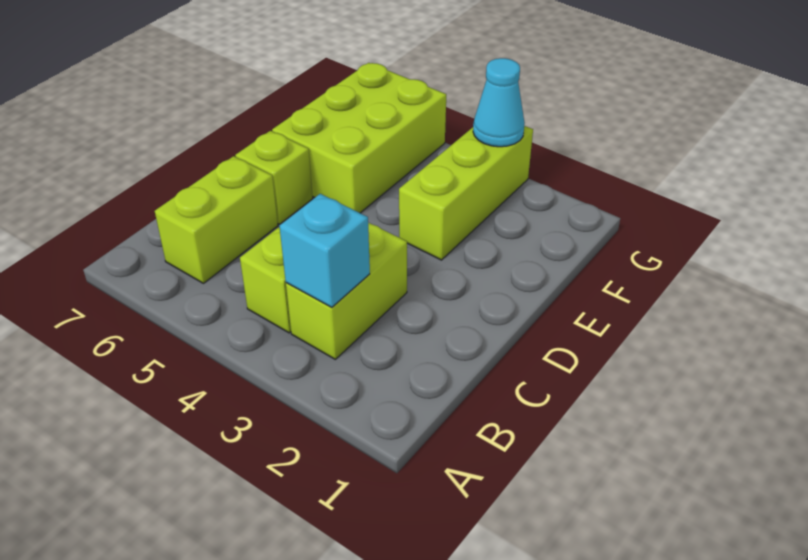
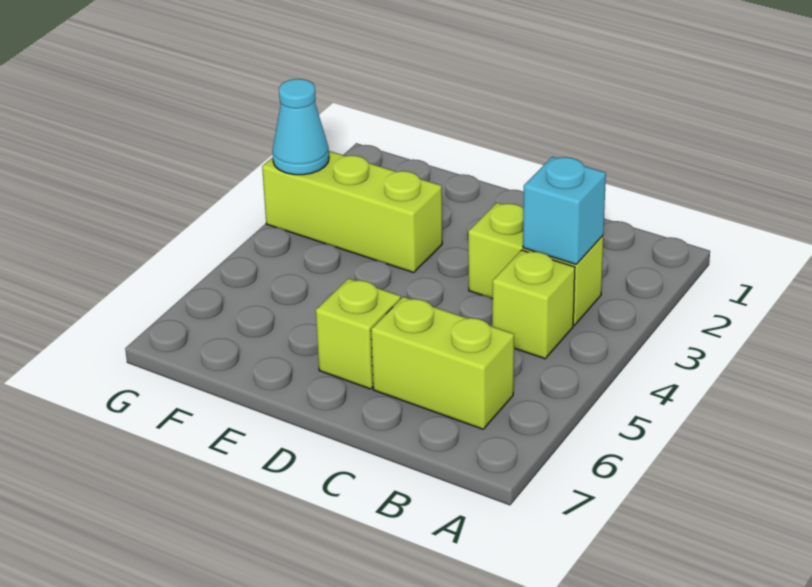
lime brick E5:G6 level 1 -> none

